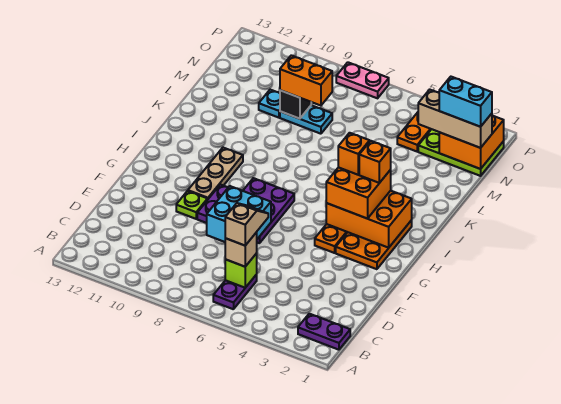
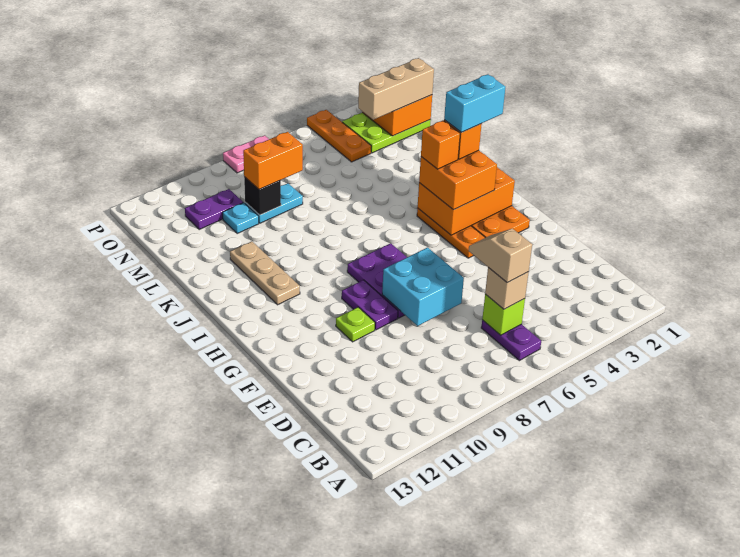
purple plate B1:B2 level 1 -> purple plate N10:N11 level 1
tan plate G10:I10 level 1 -> tan plate I11:K11 level 1
cyan brick N1:N2 level 4 -> cyan brick I2:I3 level 5

